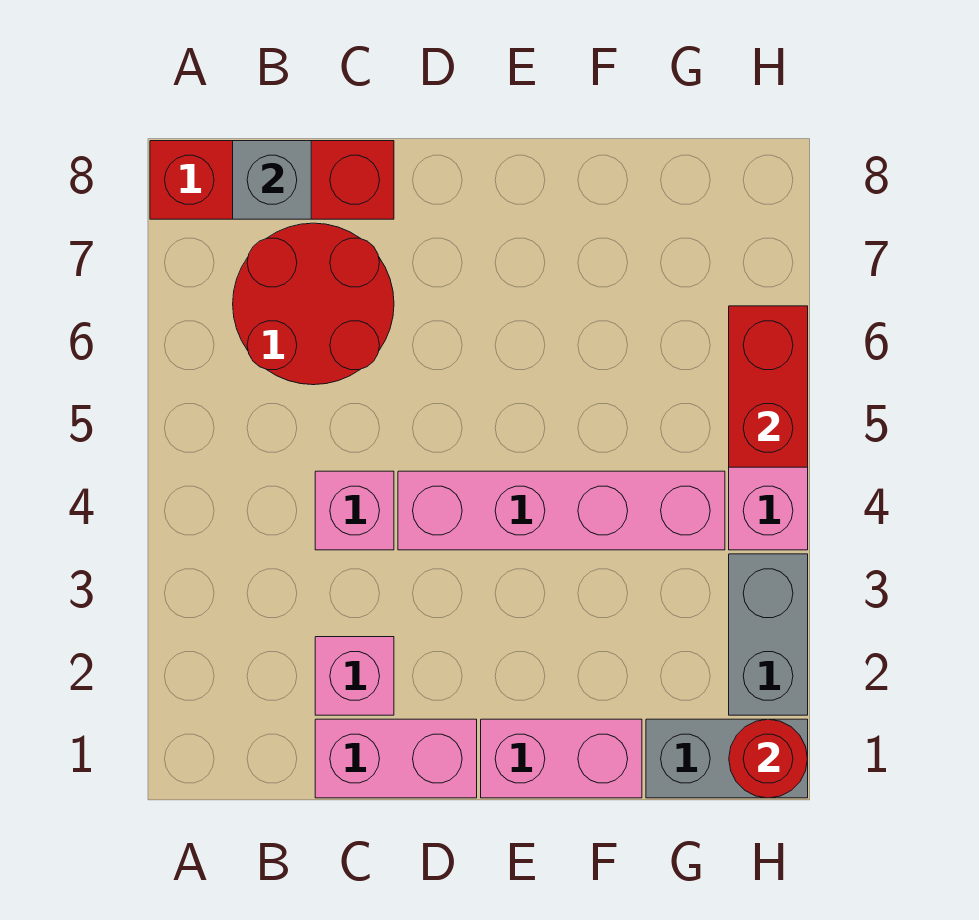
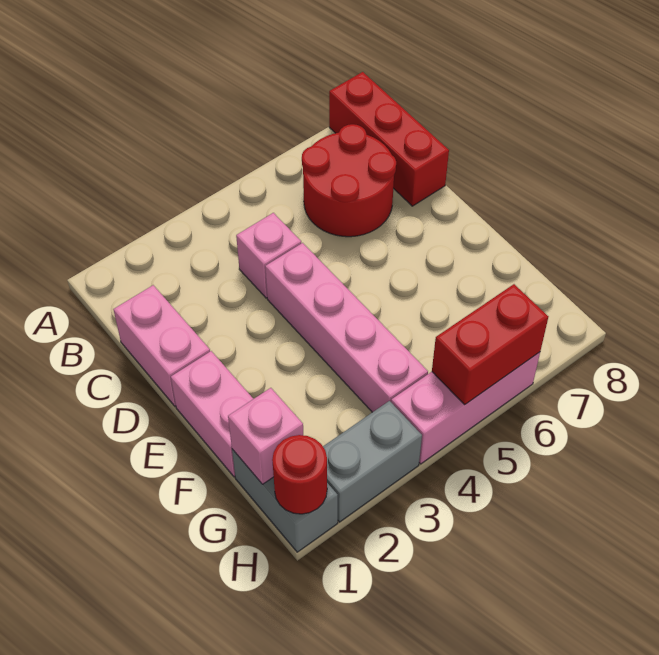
grey brick B8 level 2 -> none
pink brick C2 level 1 -> pink brick G1 level 2

